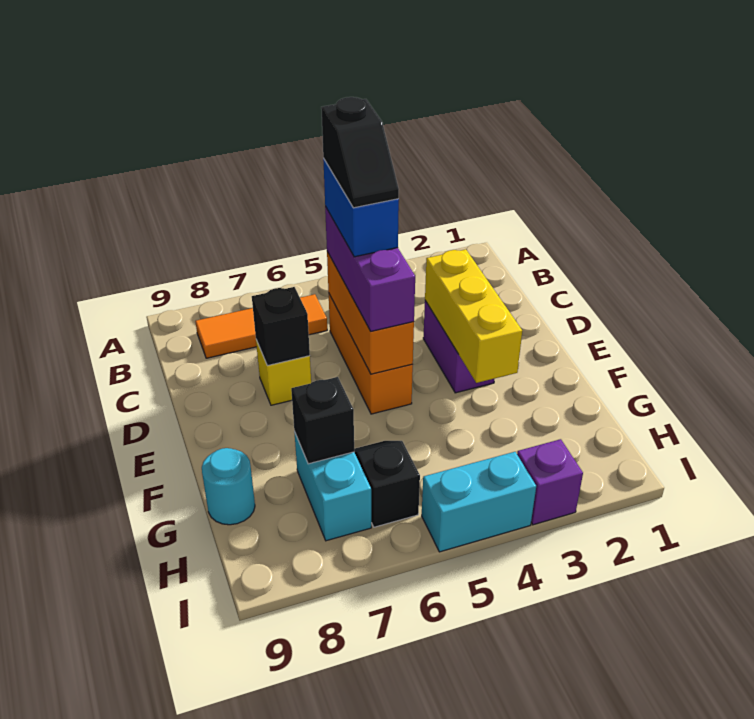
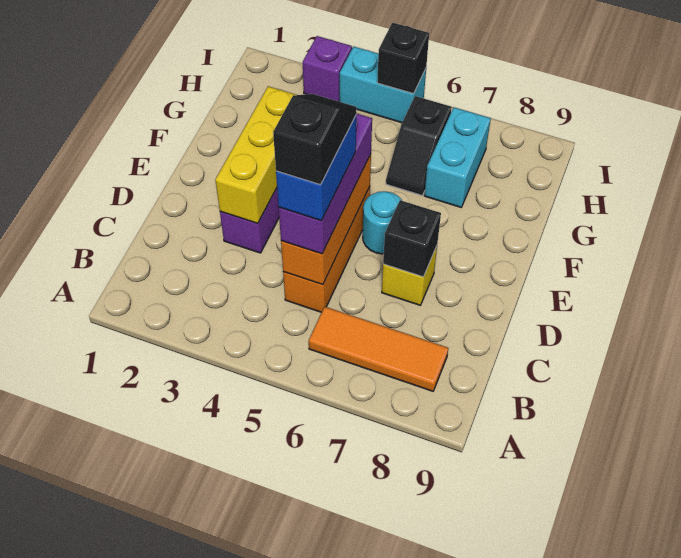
black brick G7 level 2 -> black brick I5 level 2
cyan round brick G9 level 1 -> cyan round brick E6 level 1

